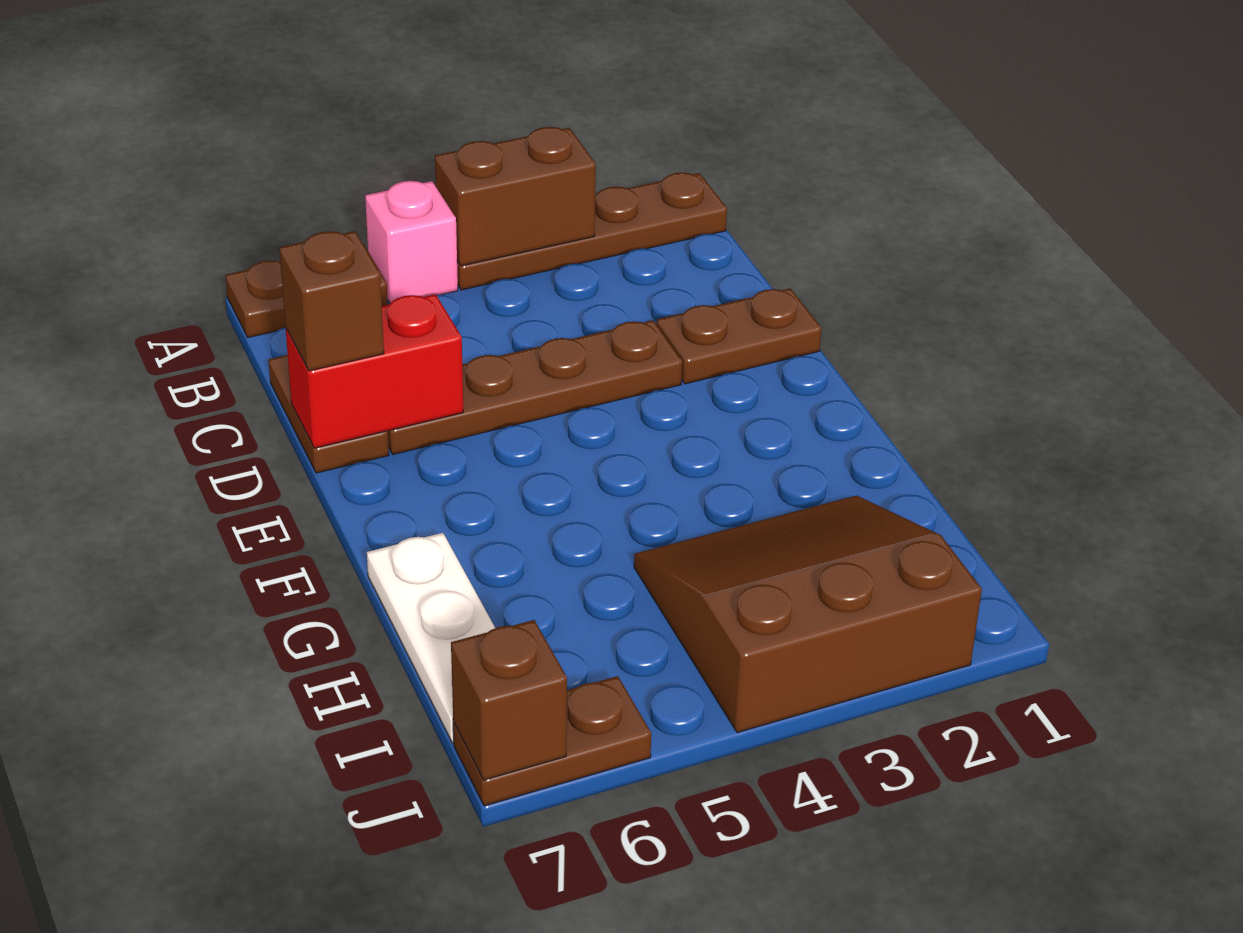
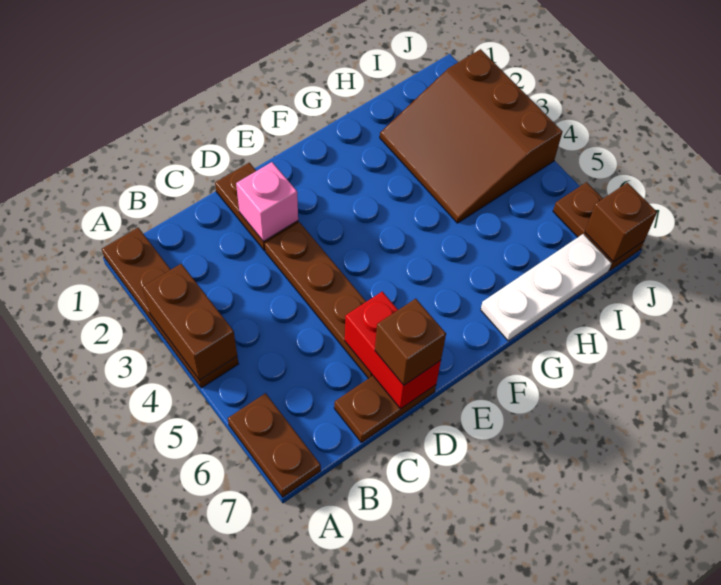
pink brick A5 level 1 -> pink brick D2 level 2

